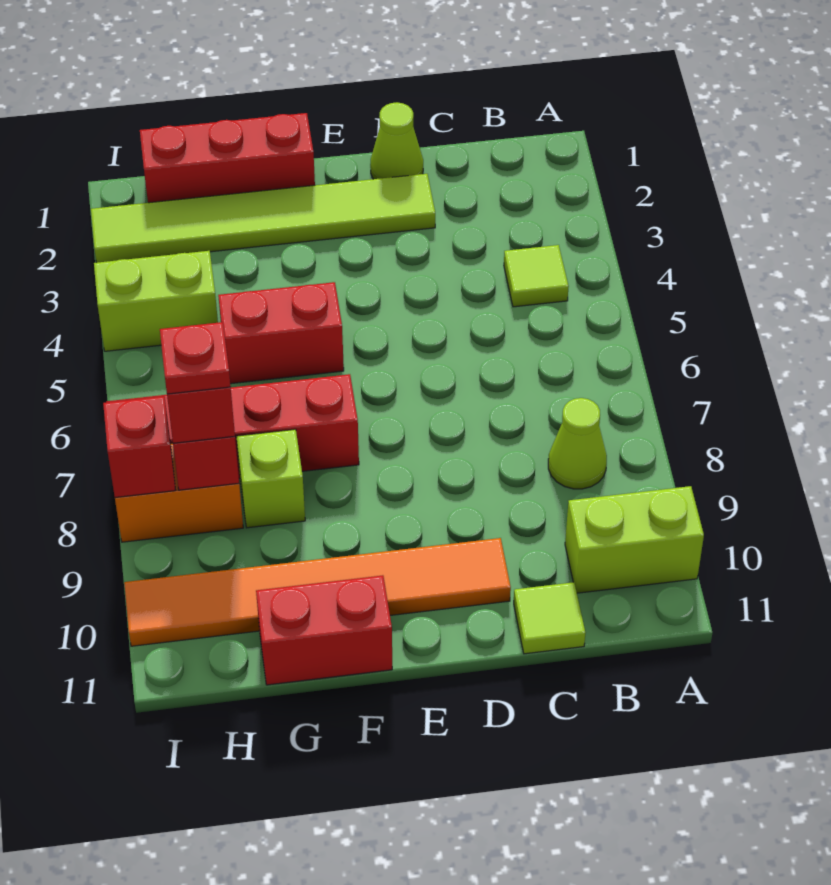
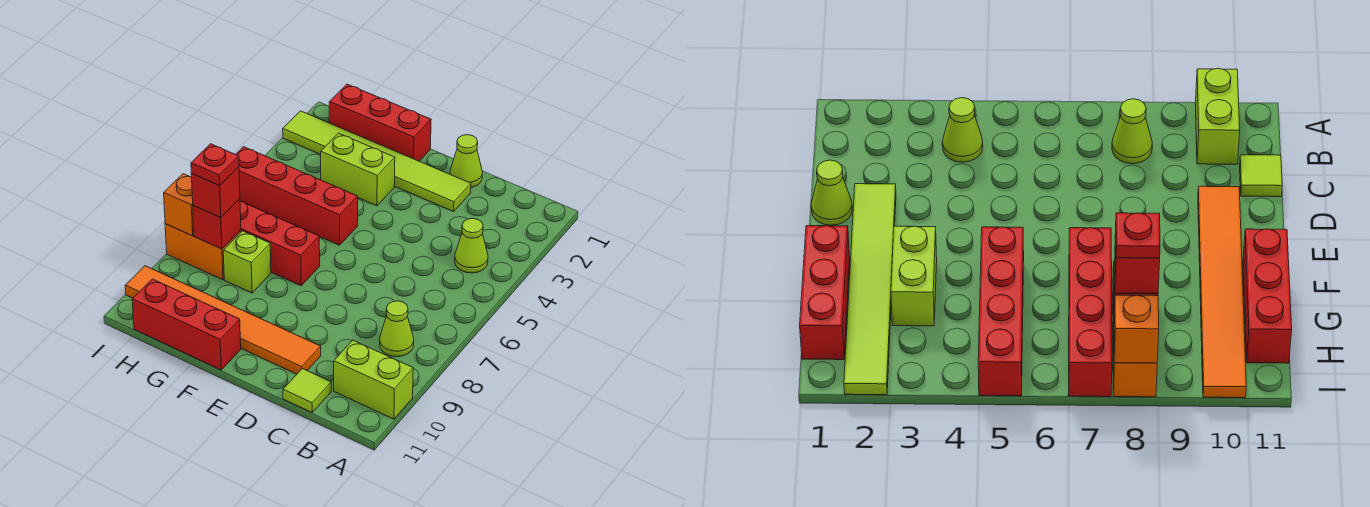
lime tile B4 level 1 -> lime cone B4 level 1
red brick F5:G5 level 1 -> red brick F5:I5 level 1
red brick F11:G11 level 1 -> red brick F11:H11 level 1
lime brick H4:I4 level 1 -> lime brick F3:G3 level 1
red brick I8 level 2 -> orange brick I8 level 2

